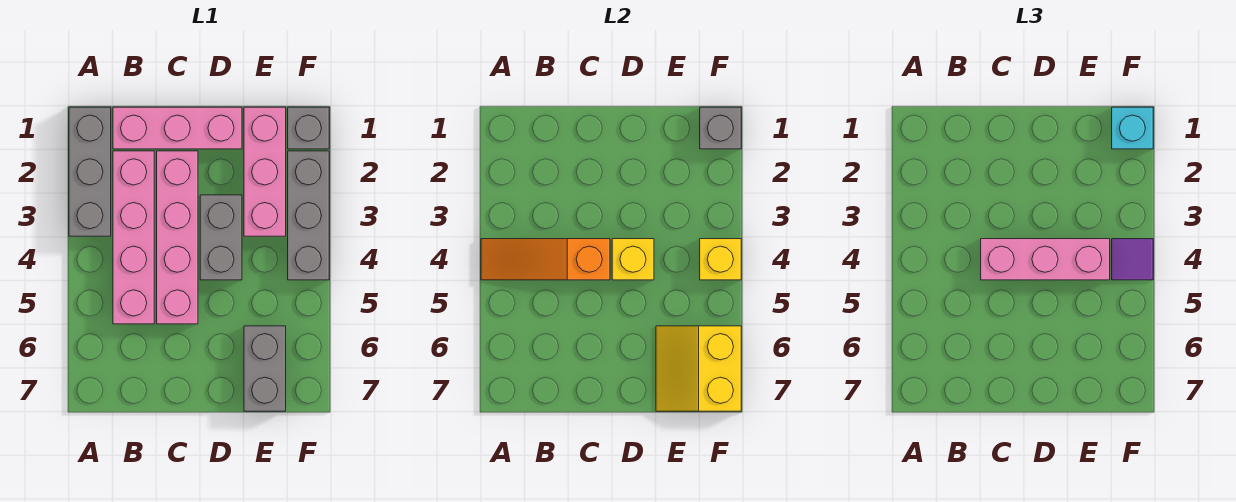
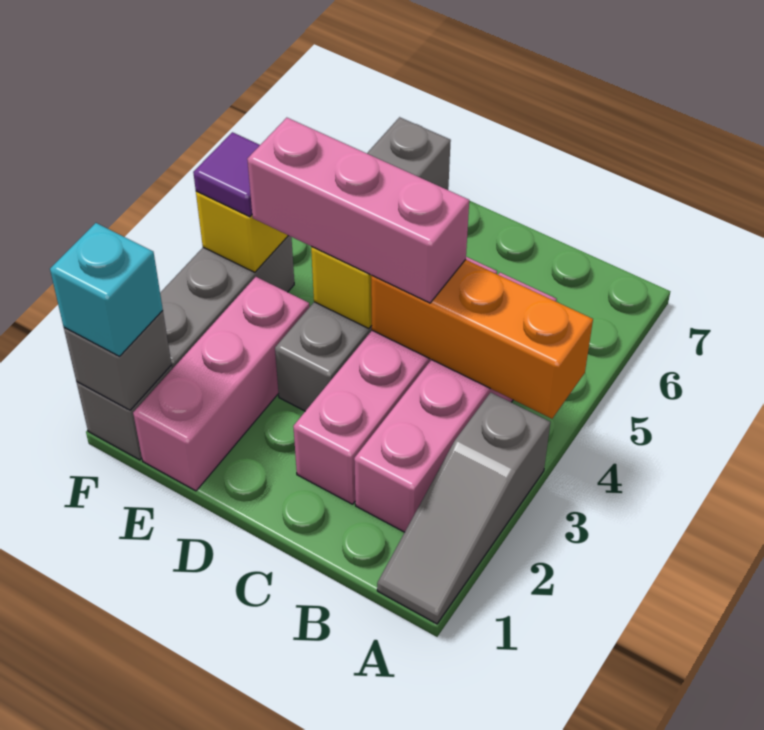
grey brick A1:A3 level 1 -> grey slope A1:A3 level 1 top 3
orange slope A4:C4 level 2 top C -> orange brick A4:C4 level 2
pink brick B1:D1 level 1 -> none
yellow slope E6:F7 level 2 top F -> none

